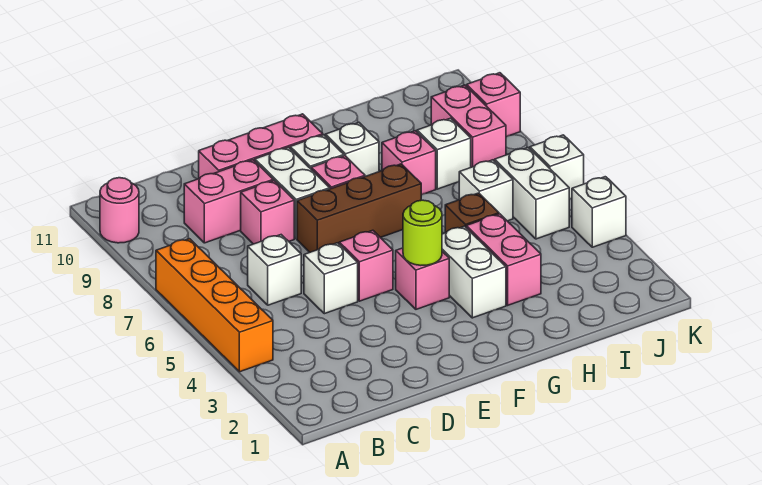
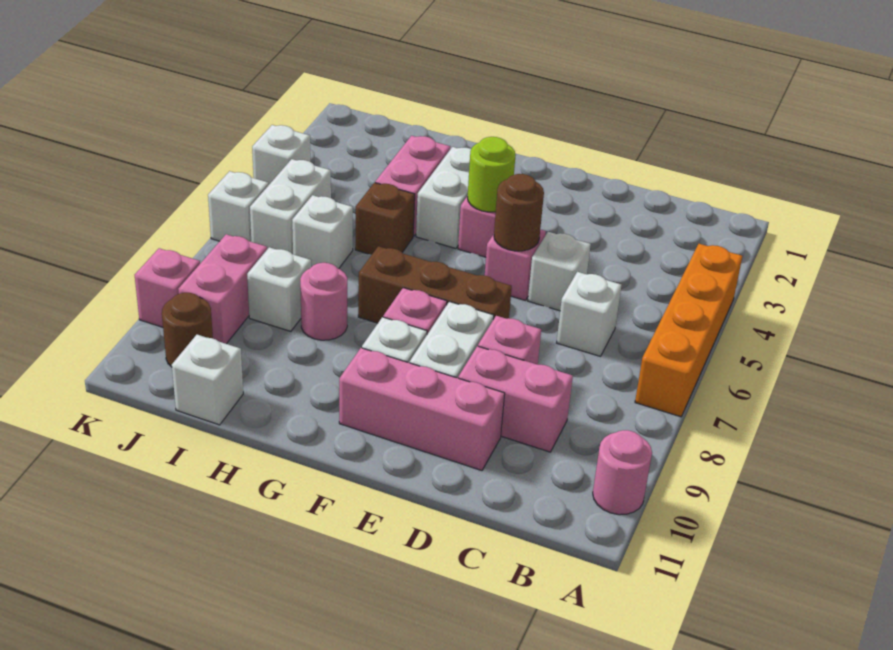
none -> brown round brick E5 level 2
white brick G9 level 1 -> white brick I11 level 1
pink brick H8 level 1 -> pink round brick H8 level 1
none -> brown round brick J10 level 1

